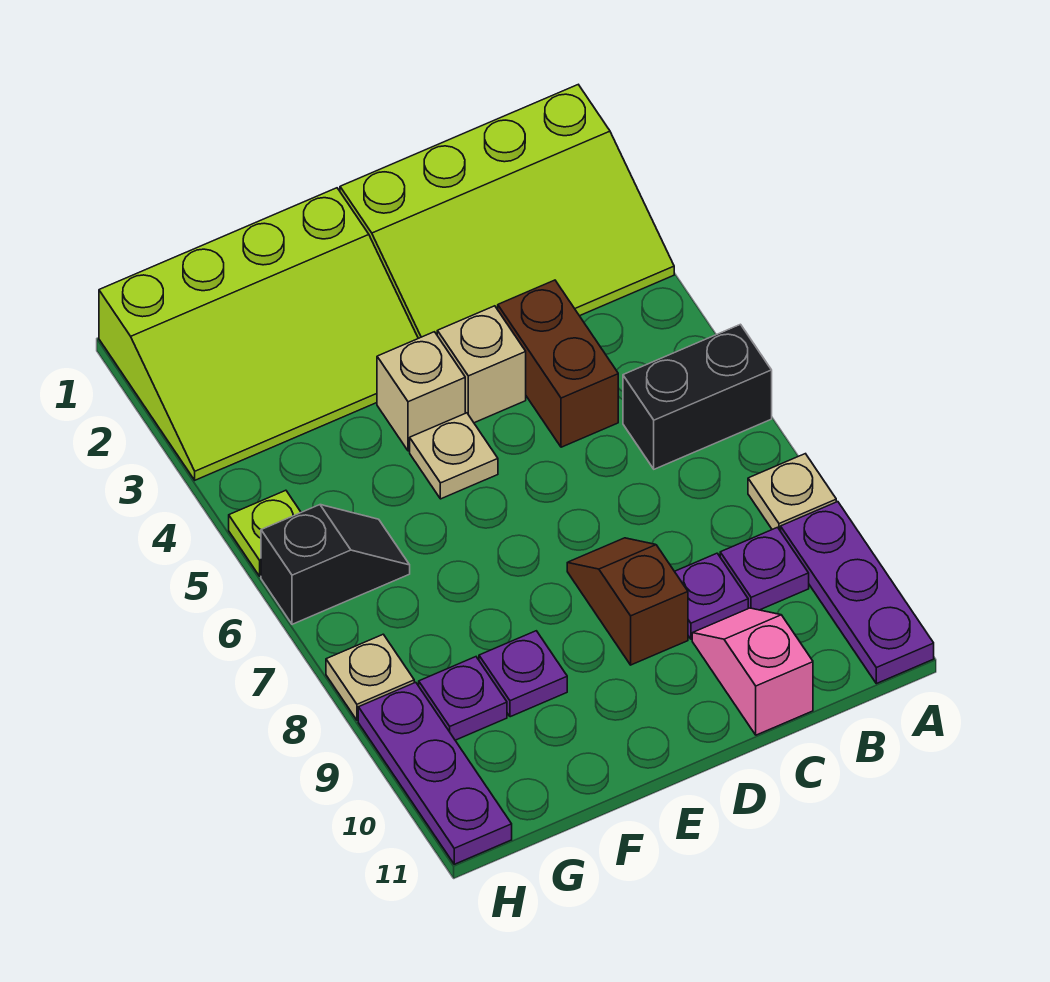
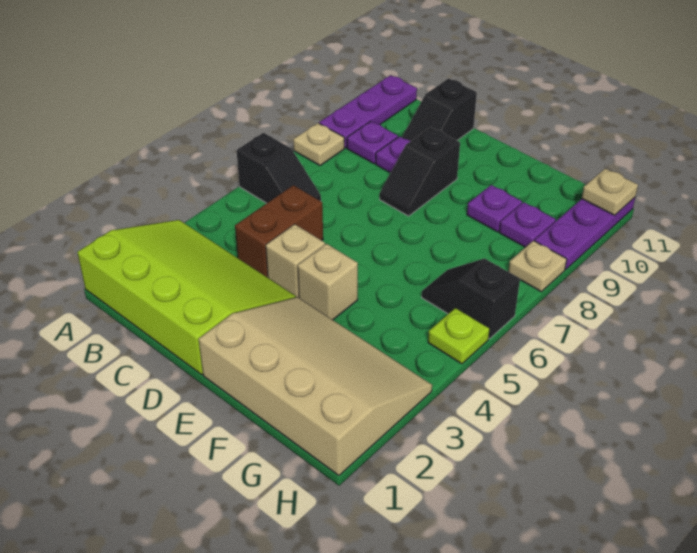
black brick A6:B6 level 1 -> black slope A6:B6 level 1 top A
pink slope C10:C11 level 1 top 11 -> black slope C10:C11 level 1 top 11
brown slope D8:D9 level 1 top 9 -> black slope D8:D9 level 1 top 9
lime slope E1:H3 level 1 top 1 -> tan slope E1:H3 level 1 top 1
tan plate E5 level 1 -> tan plate H11 level 2

